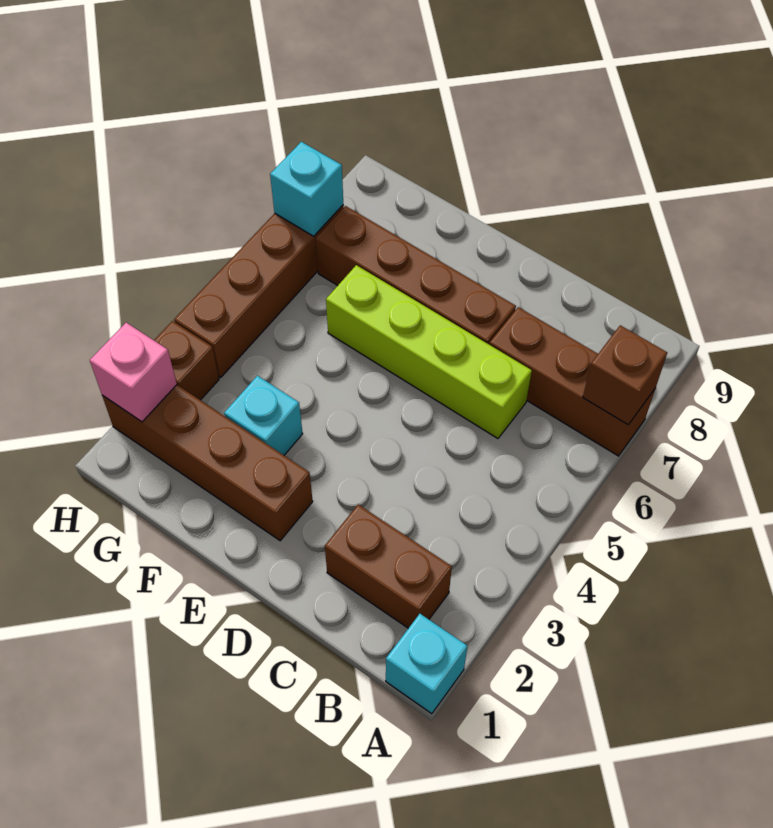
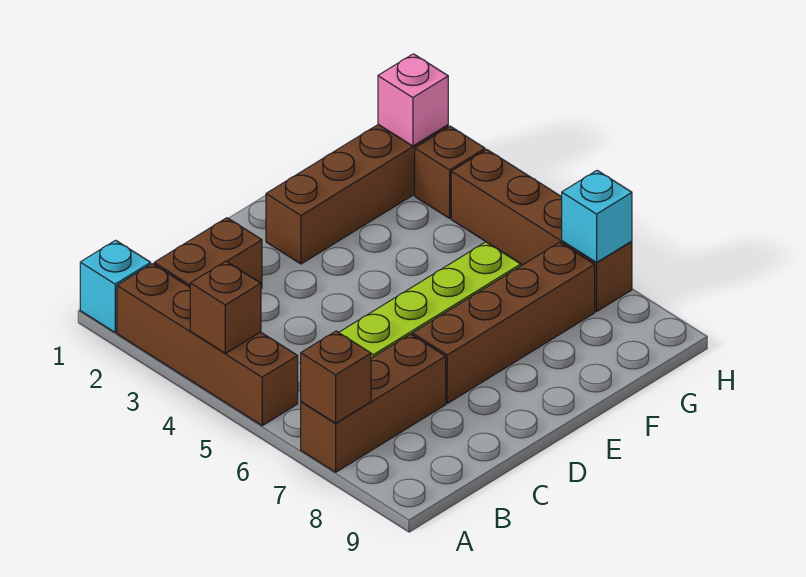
none -> brown brick A2:A5 level 1
none -> brown brick A4 level 2
cyan brick F3 level 1 -> none

